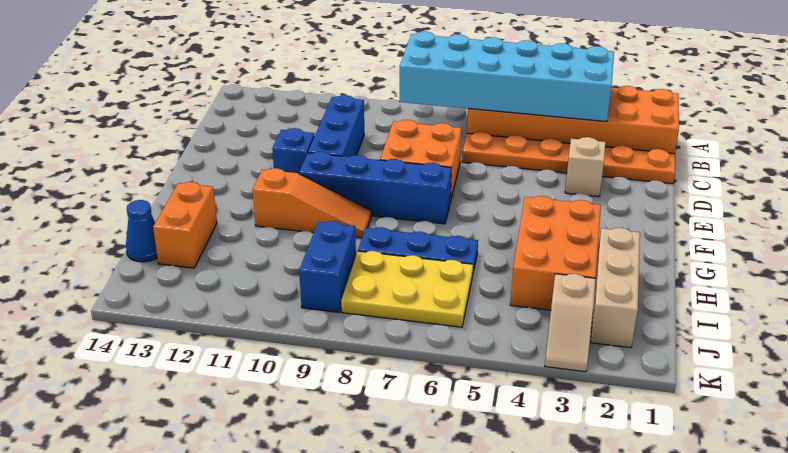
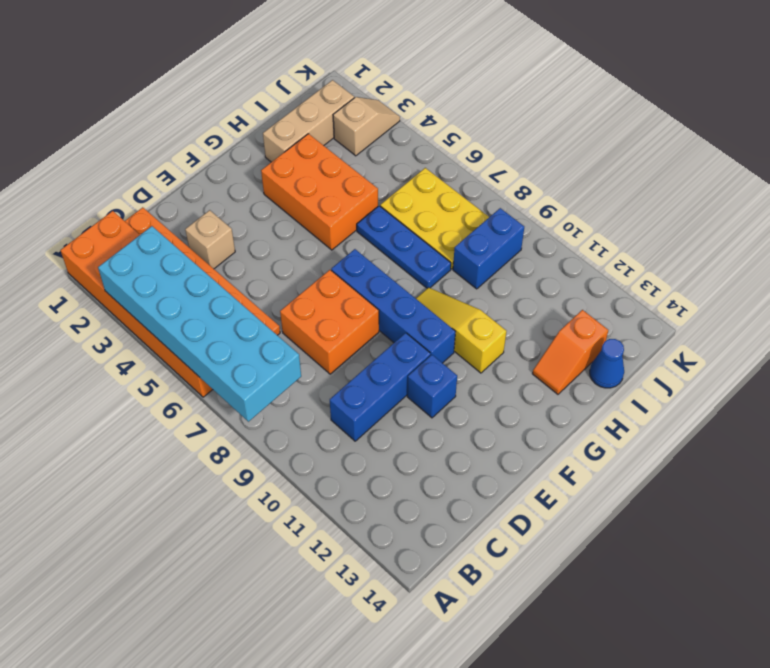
orange brick G3:I4 level 1 -> orange brick G3:H5 level 1
orange slope G9:G11 level 1 top 11 -> yellow slope G9:G11 level 1 top 11
orange brick H13:I13 level 1 -> orange slope H13:I13 level 1 top I

